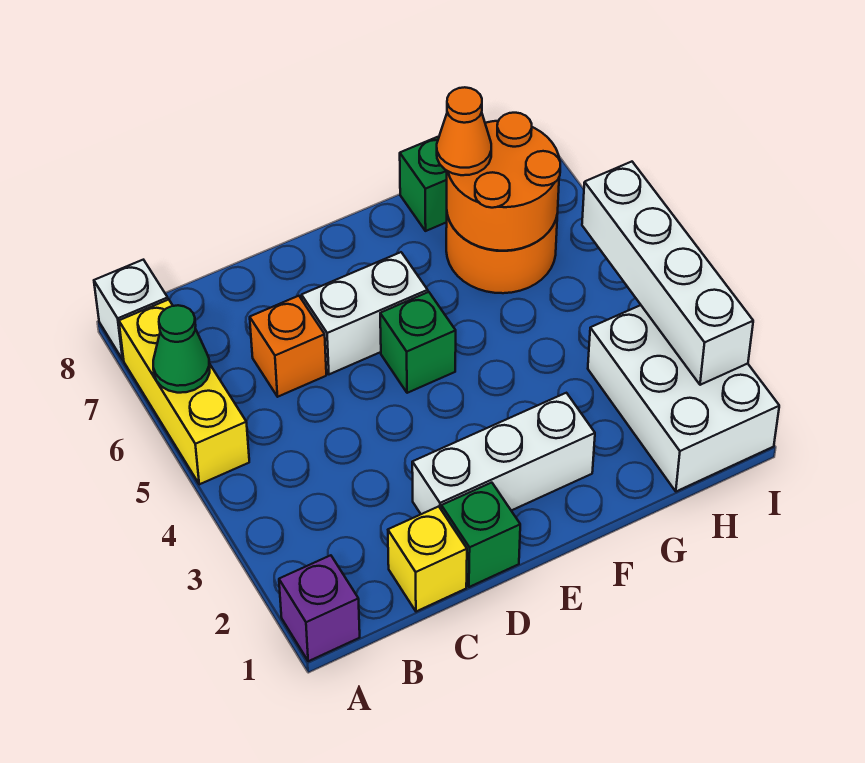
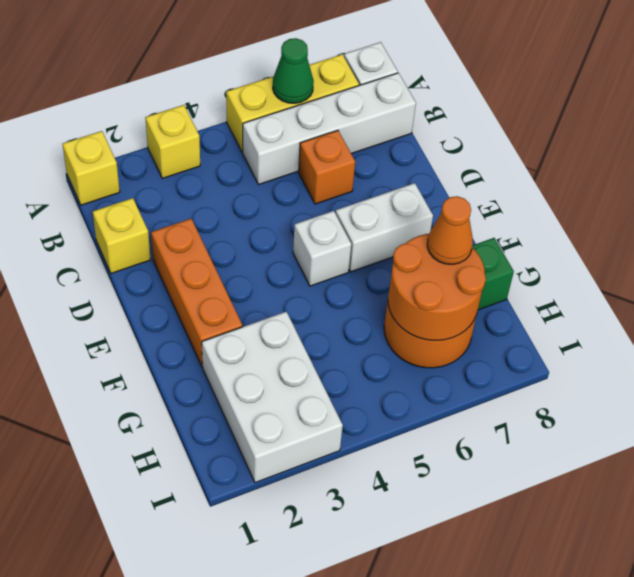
purple brick A1 level 1 -> yellow brick A1 level 1
none -> yellow brick A3 level 1
green brick D1 level 1 -> none
white brick D2:F2 level 1 -> orange brick D2:F2 level 1
white brick D6:E6 level 1 -> white brick E6:E7 level 1
green brick E5 level 1 -> white brick E5 level 1
white brick H1:I3 level 1 -> white brick G2:I3 level 1
white brick I2:I5 level 2 -> white brick B5:B8 level 1

